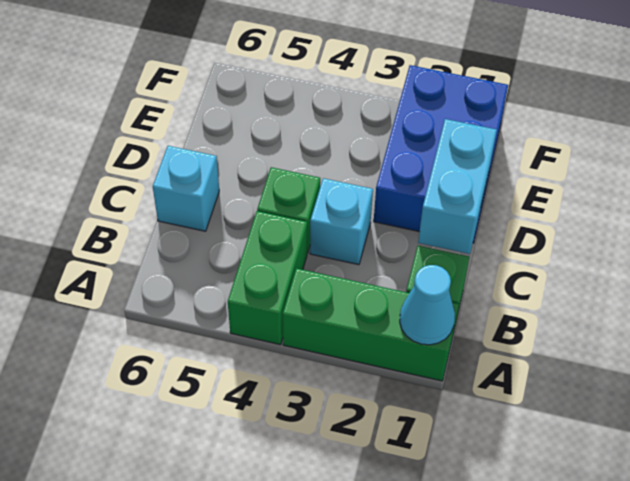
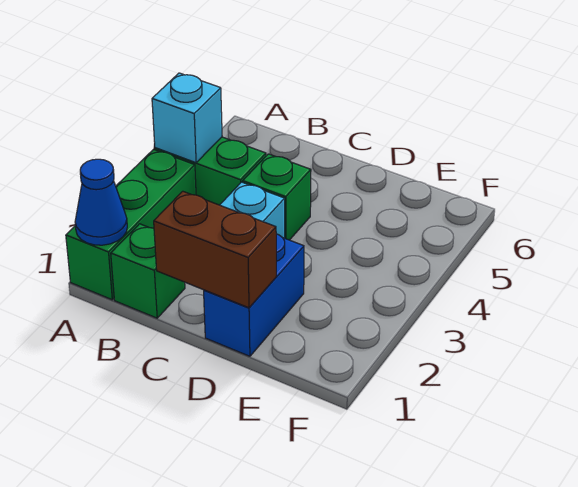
cyan cone A1 level 2 -> blue cone A1 level 2
cyan brick C1:D1 level 2 -> brown brick C1:D1 level 2
cyan brick C6 level 1 -> cyan brick A4 level 2
blue brick D1:F2 level 1 -> blue brick D1:D2 level 1

